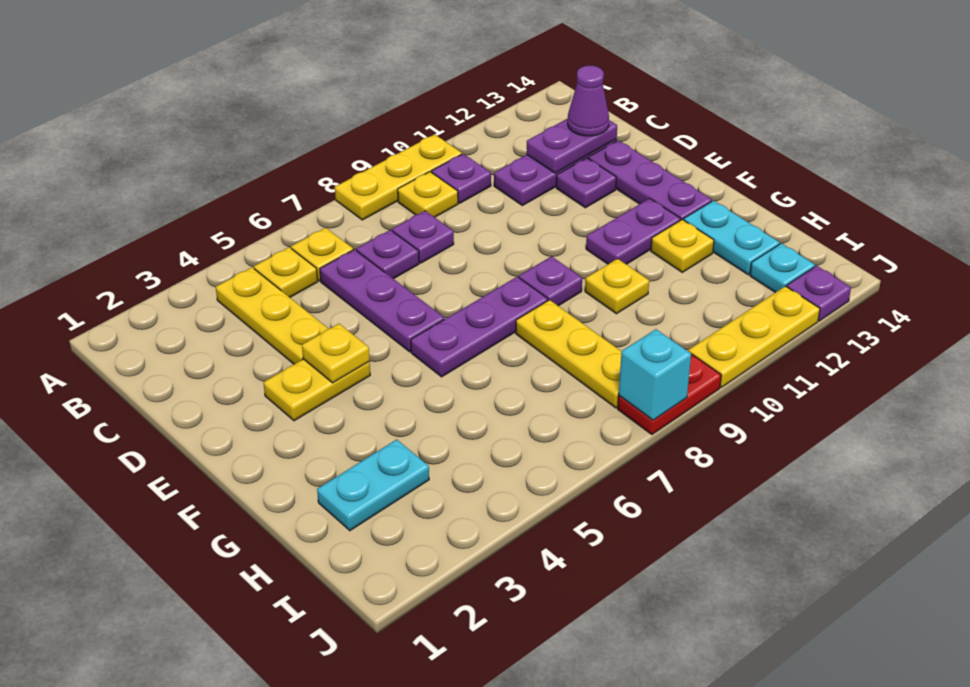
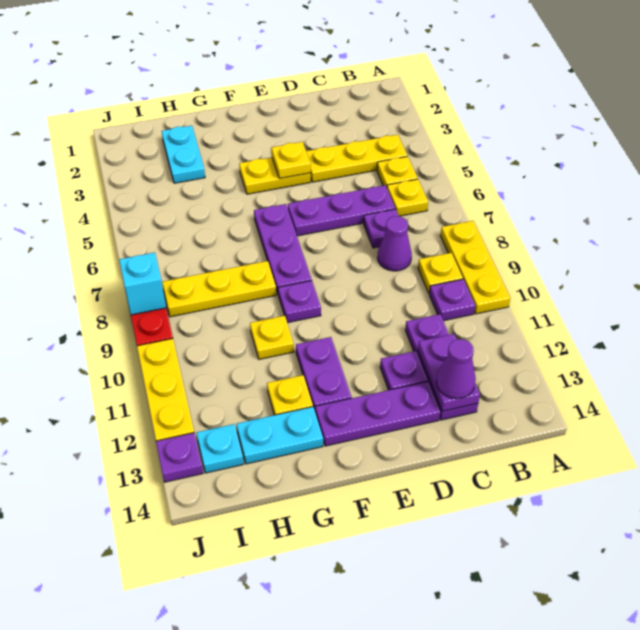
purple plate C8 level 1 -> purple cone C8 level 1
yellow plate E3:E4 level 1 -> yellow plate E4:F4 level 1

